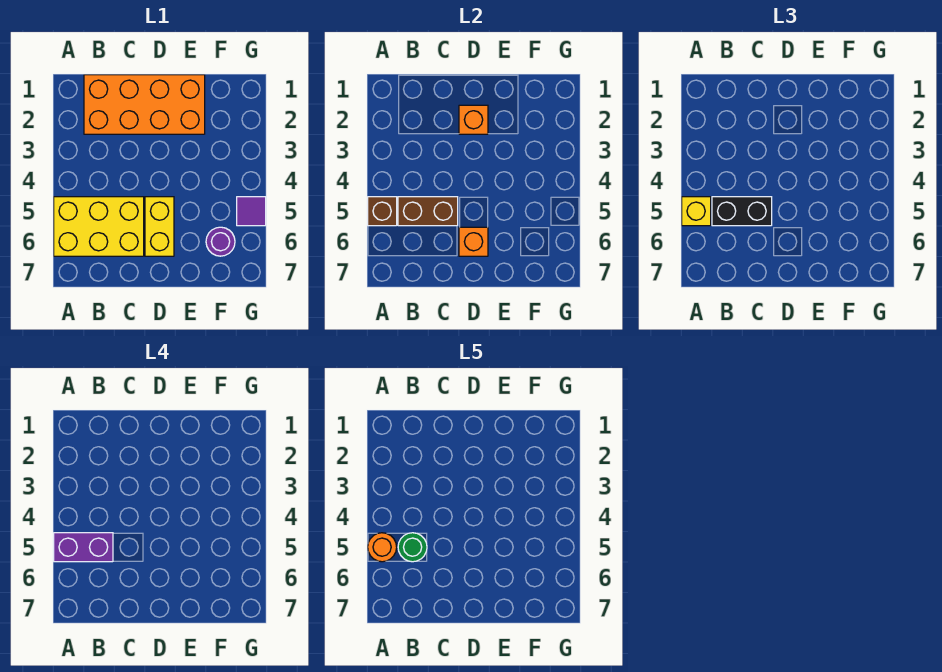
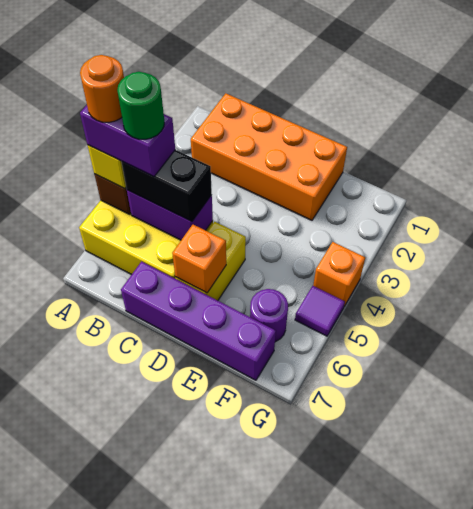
brown brick B5:C5 level 2 -> purple brick B5:C5 level 2
none -> purple brick C7:F7 level 1
orange brick D2 level 2 -> orange brick G4 level 1

